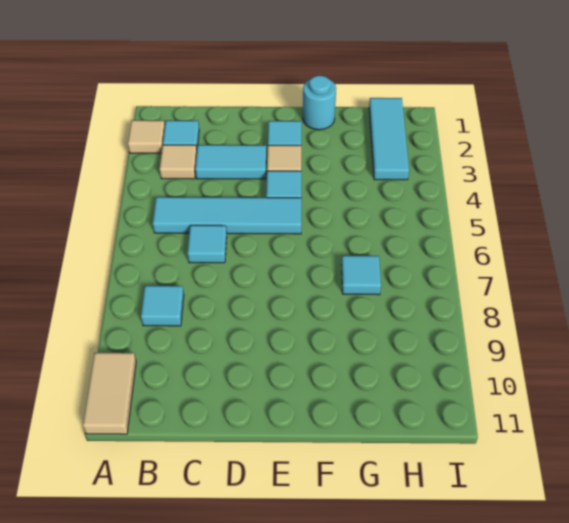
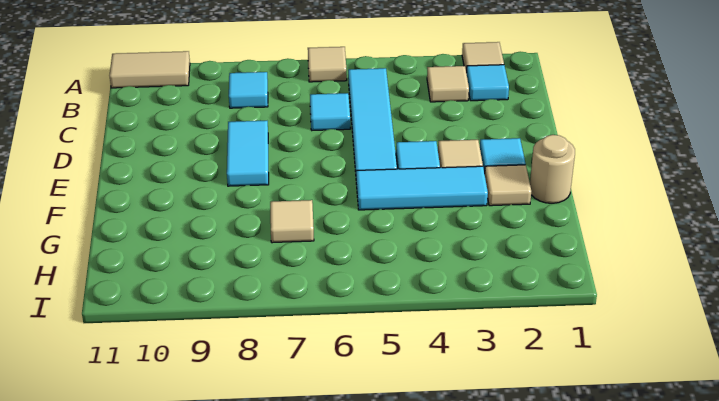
none -> tan tile A6 level 1
cyan tile C3:D3 level 1 -> cyan tile D8:E8 level 1
cyan round brick F1 level 1 -> tan round brick F1 level 1
none -> tan tile F2 level 1
cyan tile G7 level 1 -> tan tile G7 level 1
cyan tile H1:H3 level 1 -> cyan tile F3:F5 level 1

